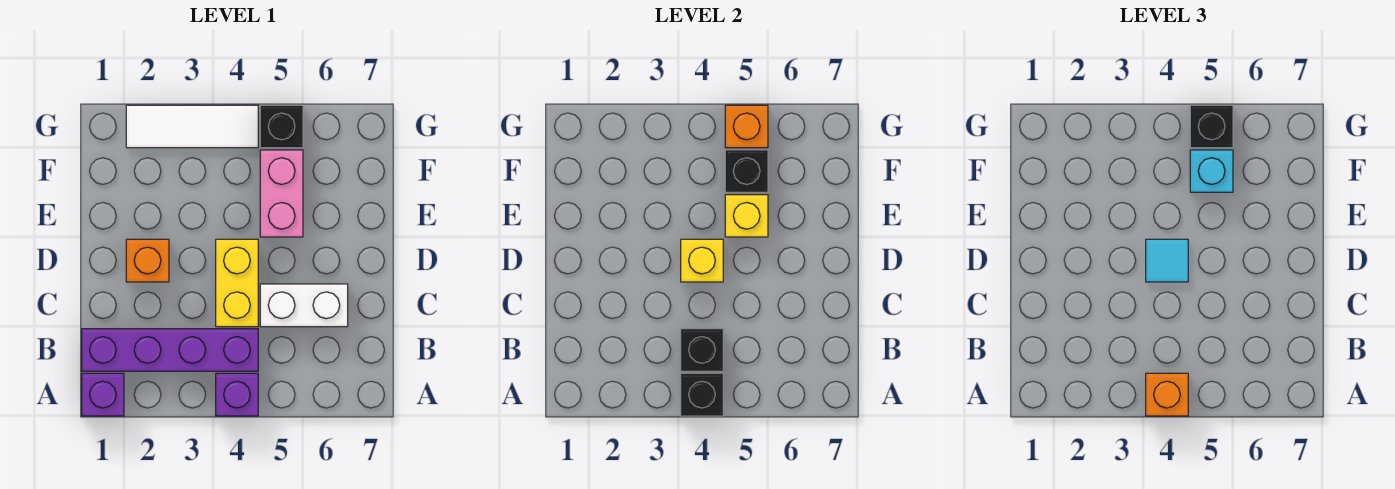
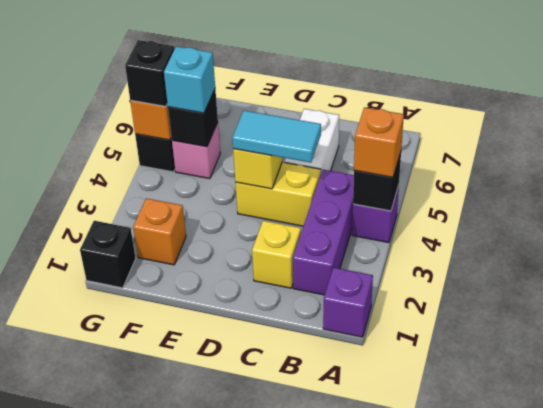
purple brick B1:B4 level 1 -> purple brick B2:B4 level 1
black brick B4 level 2 -> black brick G1 level 1
orange brick D2 level 1 -> orange brick F2 level 1
cyan tile D4 level 3 -> cyan tile C4:D4 level 3
pink brick E5:F5 level 1 -> pink brick F5 level 1
yellow brick E5 level 2 -> yellow brick C2 level 1
white tile G2:G4 level 1 -> none

